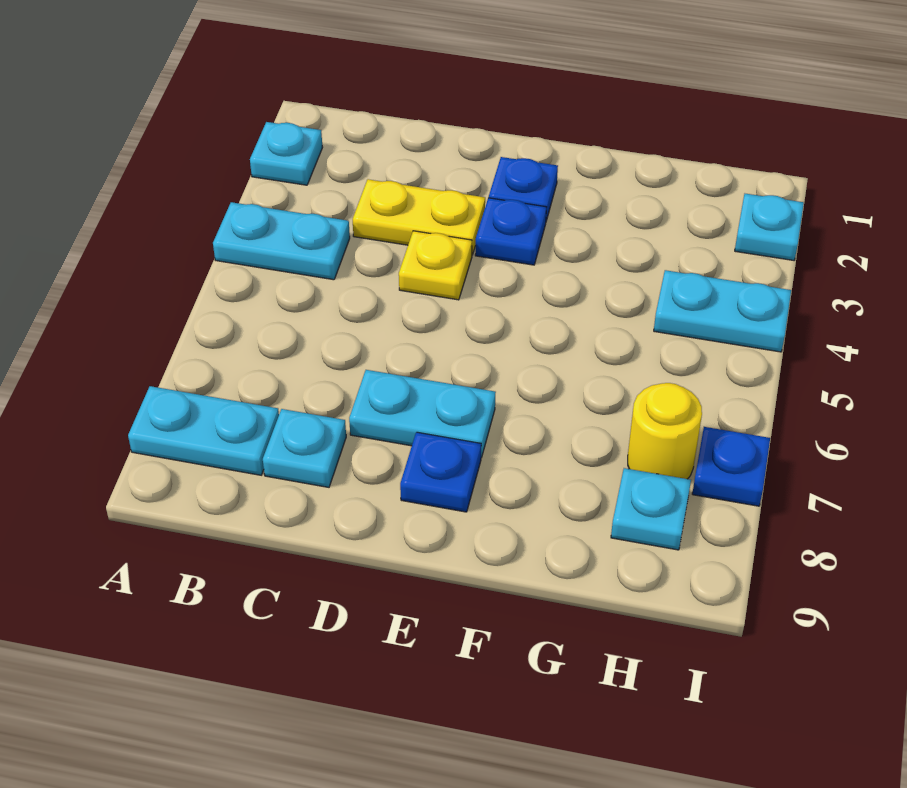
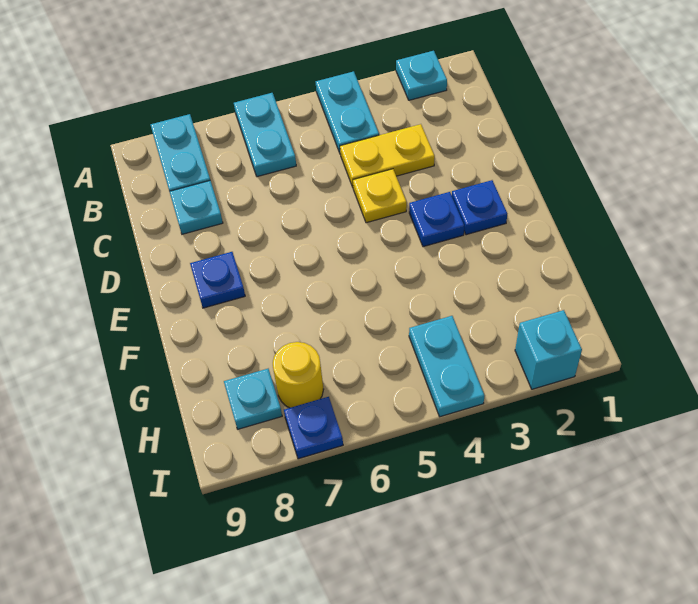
yellow plate C3:D3 level 1 -> yellow plate C3:C4 level 1
cyan plate D7:E7 level 1 -> cyan plate A6:B6 level 1
cyan plate I2 level 1 -> cyan brick I2 level 1

